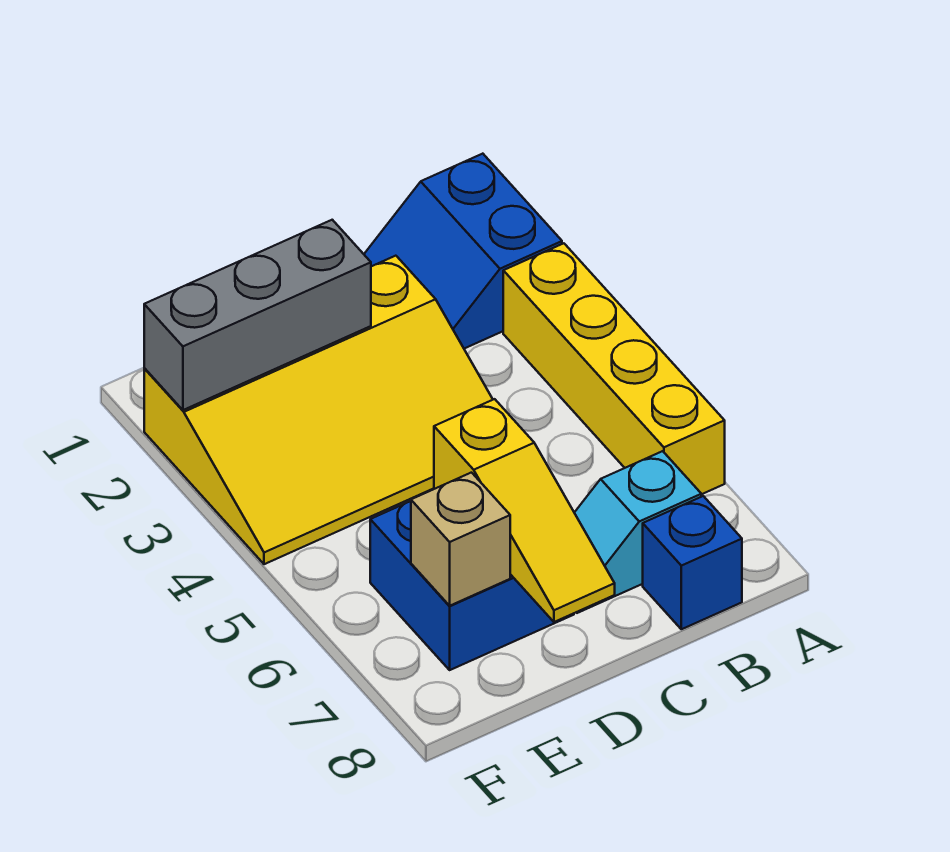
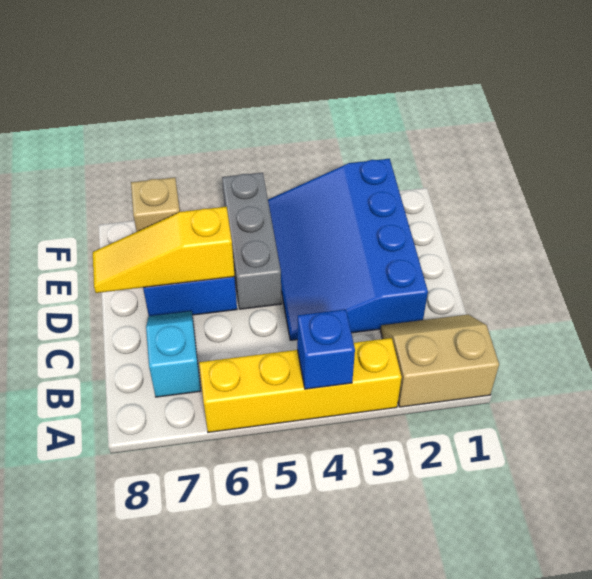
blue slope A1:B2 level 1 top A -> tan slope A1:B2 level 1 top A
blue brick B8 level 1 -> blue brick A4 level 2
yellow slope C2:F4 level 1 top 2 -> blue slope C2:F4 level 1 top 2
grey brick D2:F2 level 2 -> grey brick D5:F5 level 1

